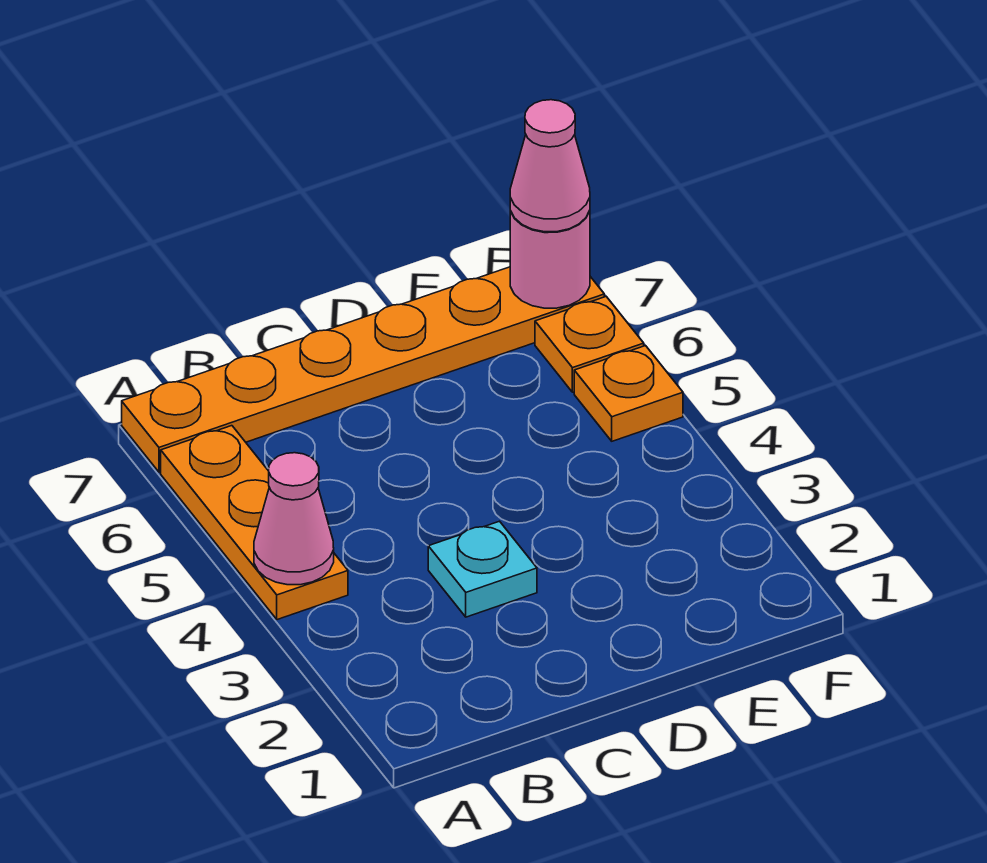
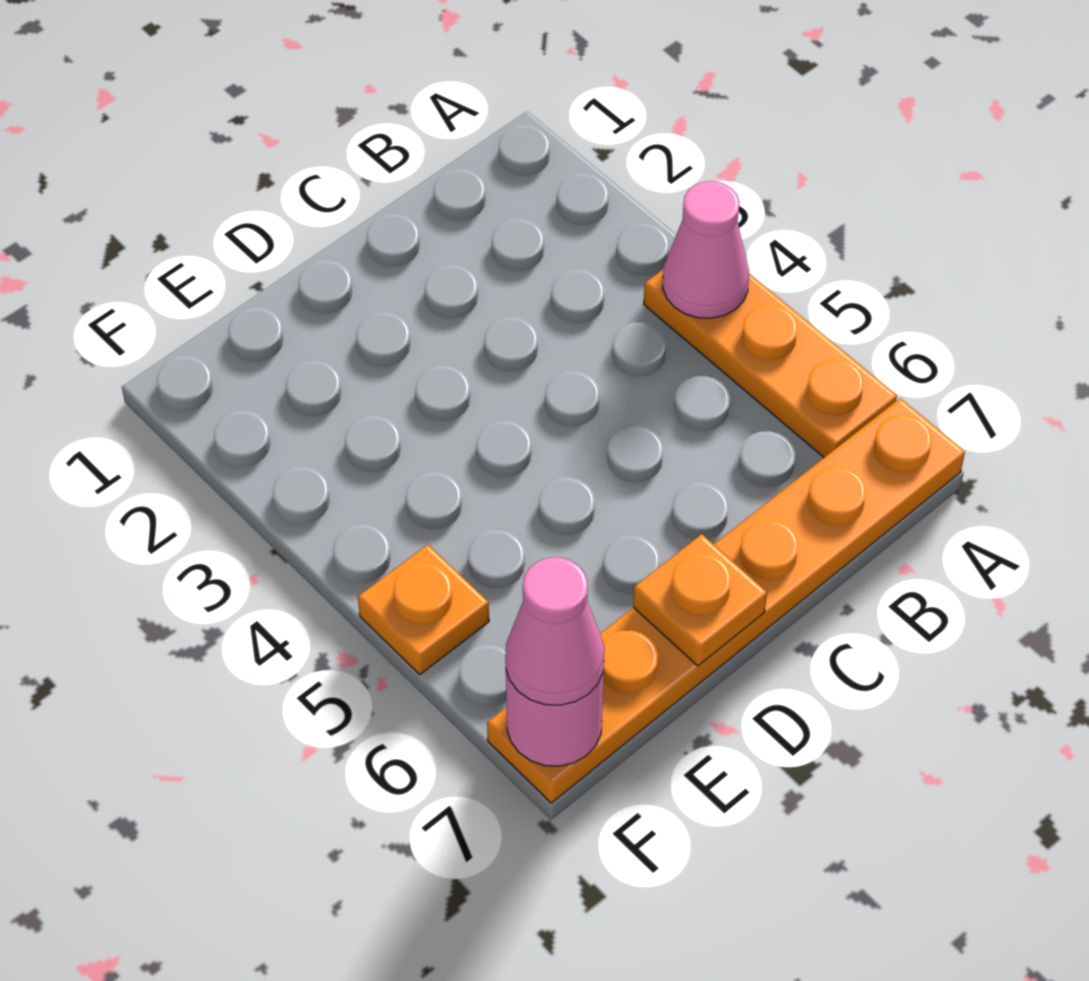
cyan plate C3 level 1 -> none
orange plate F6 level 1 -> orange plate D7 level 2

